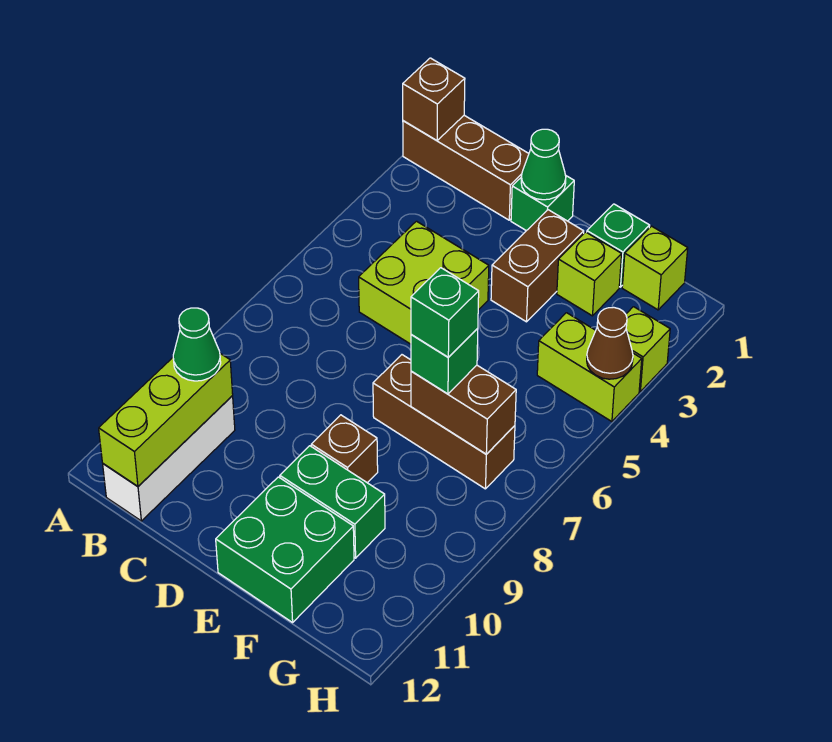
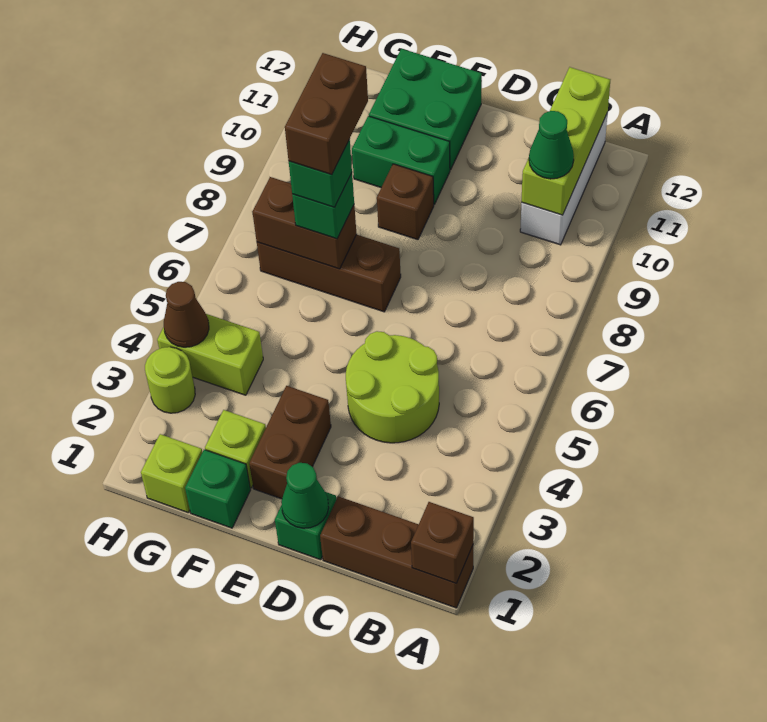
lime brick C4:D5 level 1 -> lime round brick C4:D5 level 1
none -> brown brick F7:F8 level 5
lime brick H3 level 1 -> lime round brick H3 level 1

